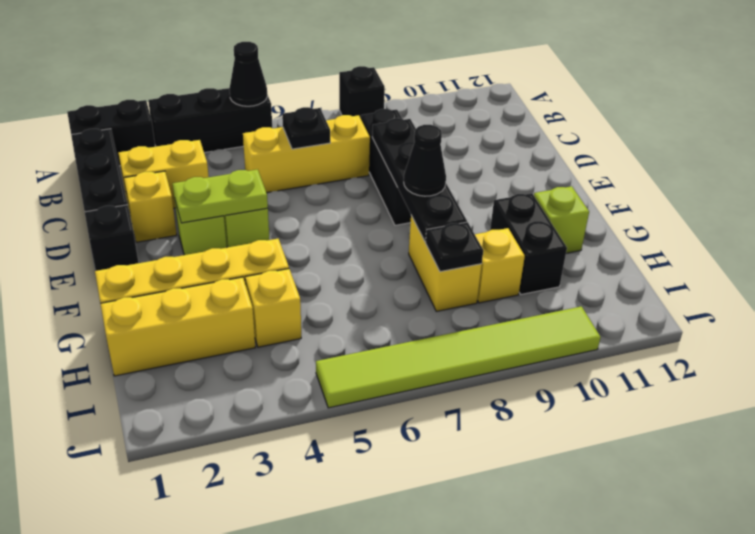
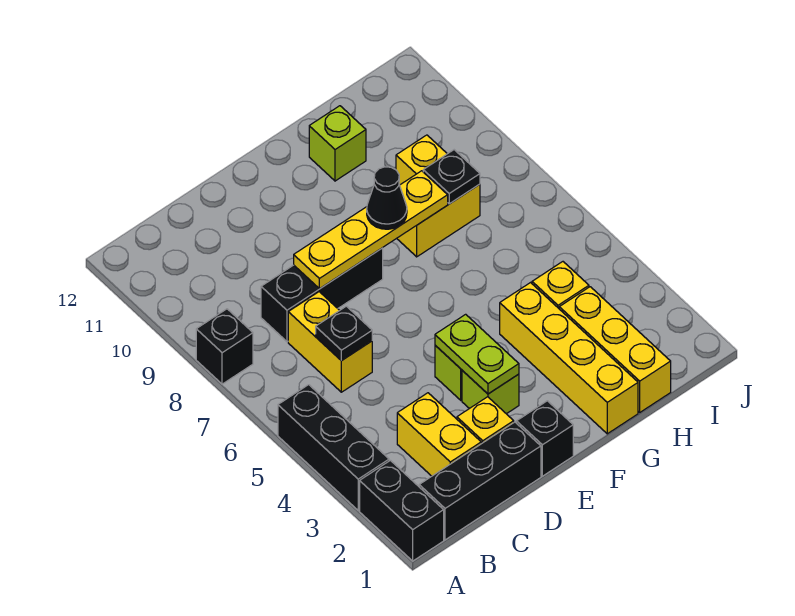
black cone A5 level 2 -> none
yellow brick C5:C7 level 1 -> yellow brick C6:C7 level 1
black plate D8:G8 level 2 -> yellow plate D8:G8 level 2
black brick G10:H10 level 1 -> none
lime tile J5:J10 level 1 -> none

